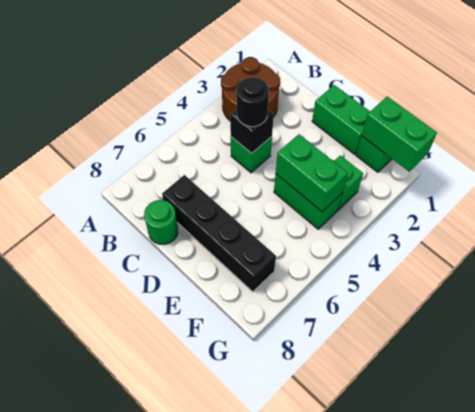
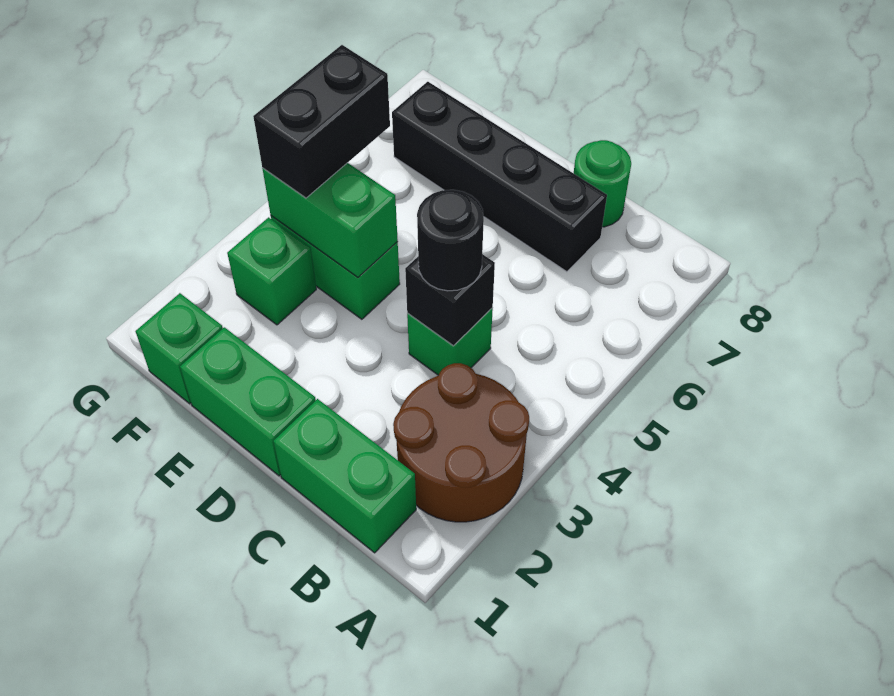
green brick F1:G1 level 2 -> green brick B1:C1 level 1
none -> black brick F4:F5 level 3

